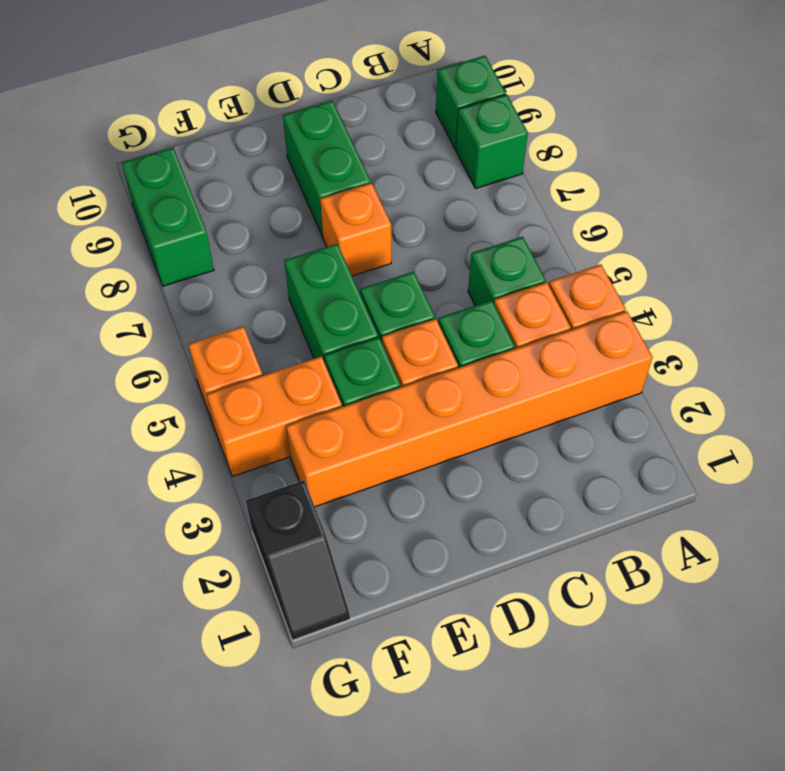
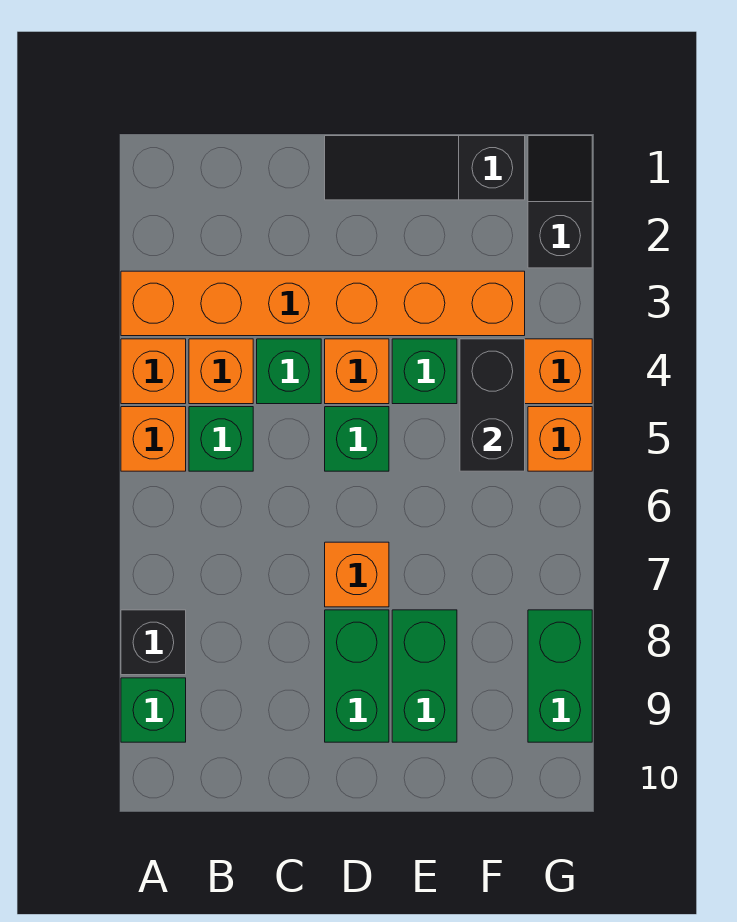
none -> orange brick A5 level 1
green brick A8 level 1 -> black brick A8 level 1
none -> black slope D1:F1 level 1 top F
green brick E5:E6 level 1 -> green brick E8:E9 level 1
none -> black brick F4:F5 level 2

